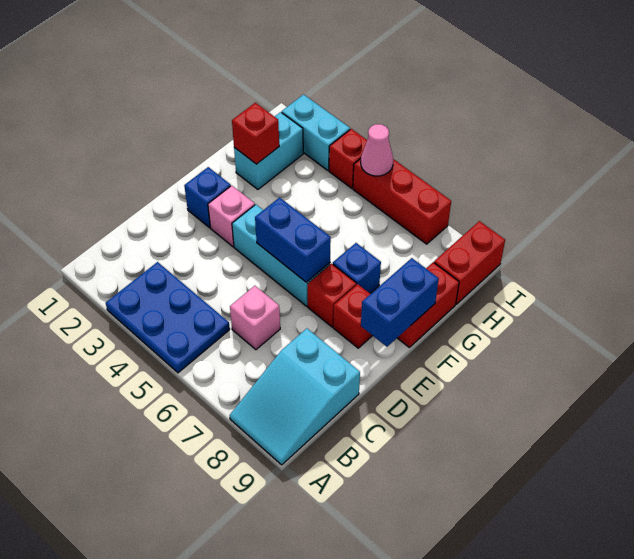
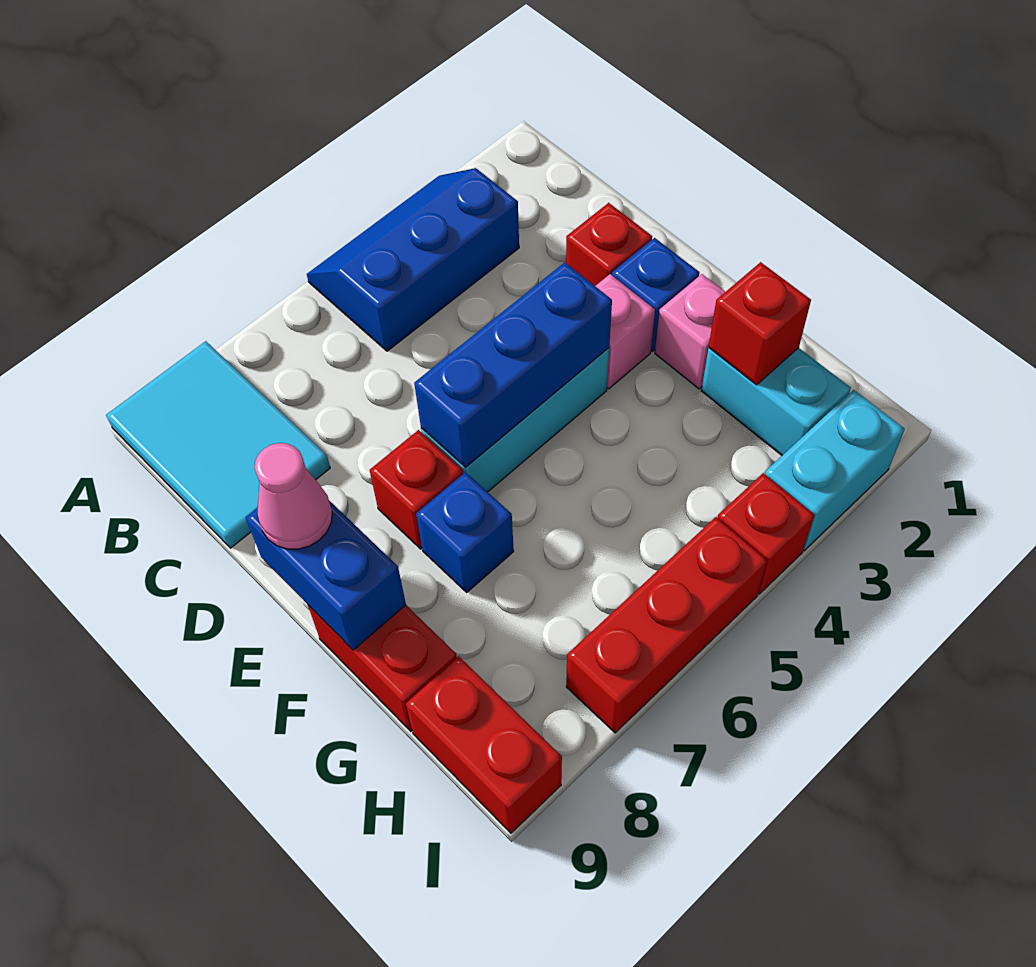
blue plate A3:B5 level 1 -> blue slope A3:B5 level 1 top B
cyan slope A8:C9 level 1 top C -> cyan tile A8:C9 level 1
pink brick C6 level 1 -> pink brick F2 level 1
blue brick E5:E6 level 2 -> blue brick E4:E6 level 2
red brick E8 level 1 -> red brick D2 level 1
pink cone I5 level 2 -> pink cone E9 level 3

